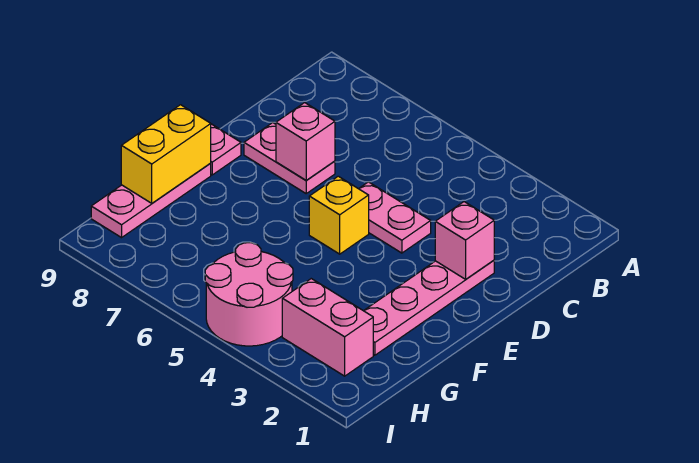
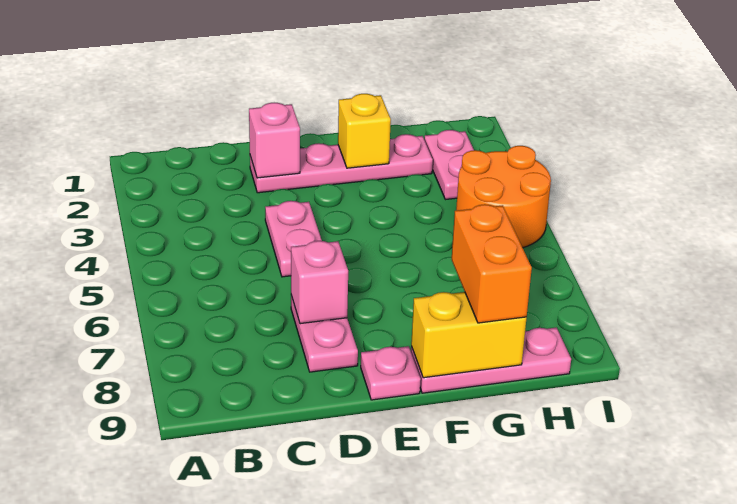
yellow brick E5 level 1 -> yellow brick F2 level 2
none -> orange brick G8:G9 level 3
pink brick H2:H3 level 1 -> pink plate H2:H3 level 1
pink round brick H4:I5 level 1 -> orange round brick H4:I5 level 1

